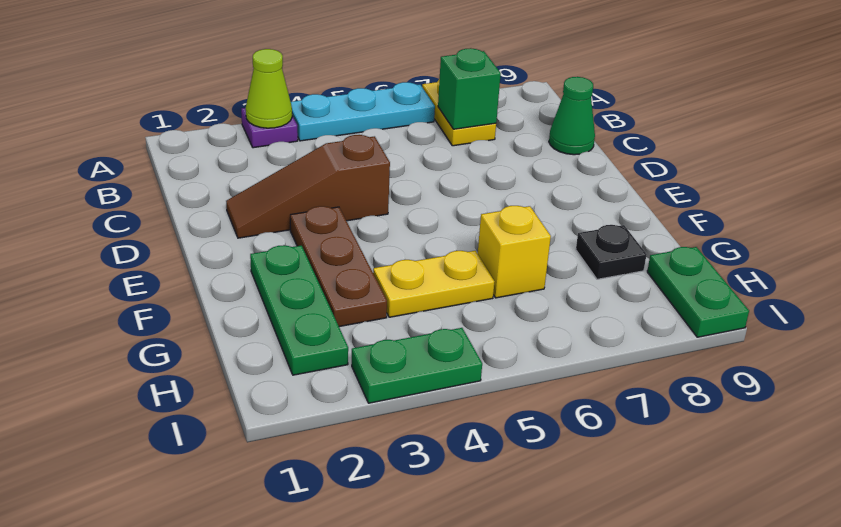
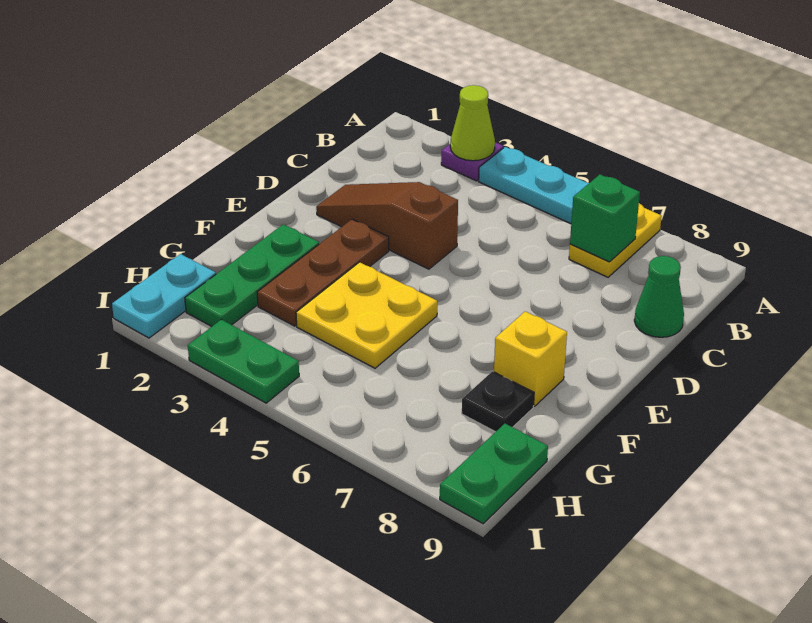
yellow plate G4:G5 level 1 -> yellow plate F4:G5 level 1
yellow brick G6 level 1 -> yellow brick F8 level 1
none -> cyan plate H1:I1 level 1

